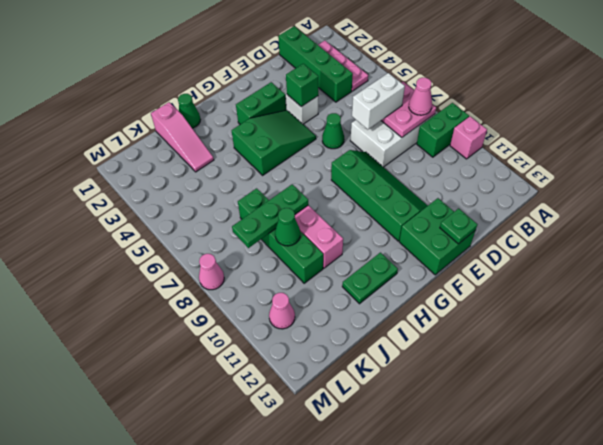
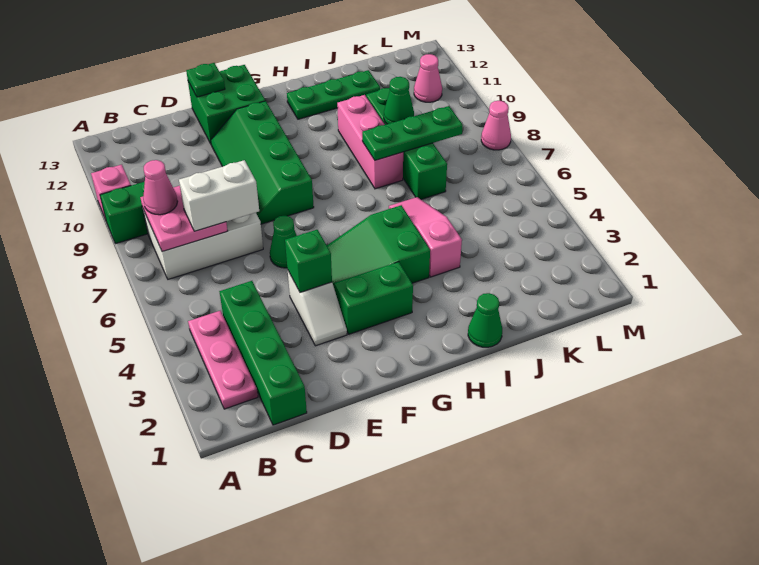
green plate H12:I12 level 1 -> green plate H12:J12 level 1
pink slope J1:J3 level 1 top 1 -> pink slope I4:I6 level 1 top 4

